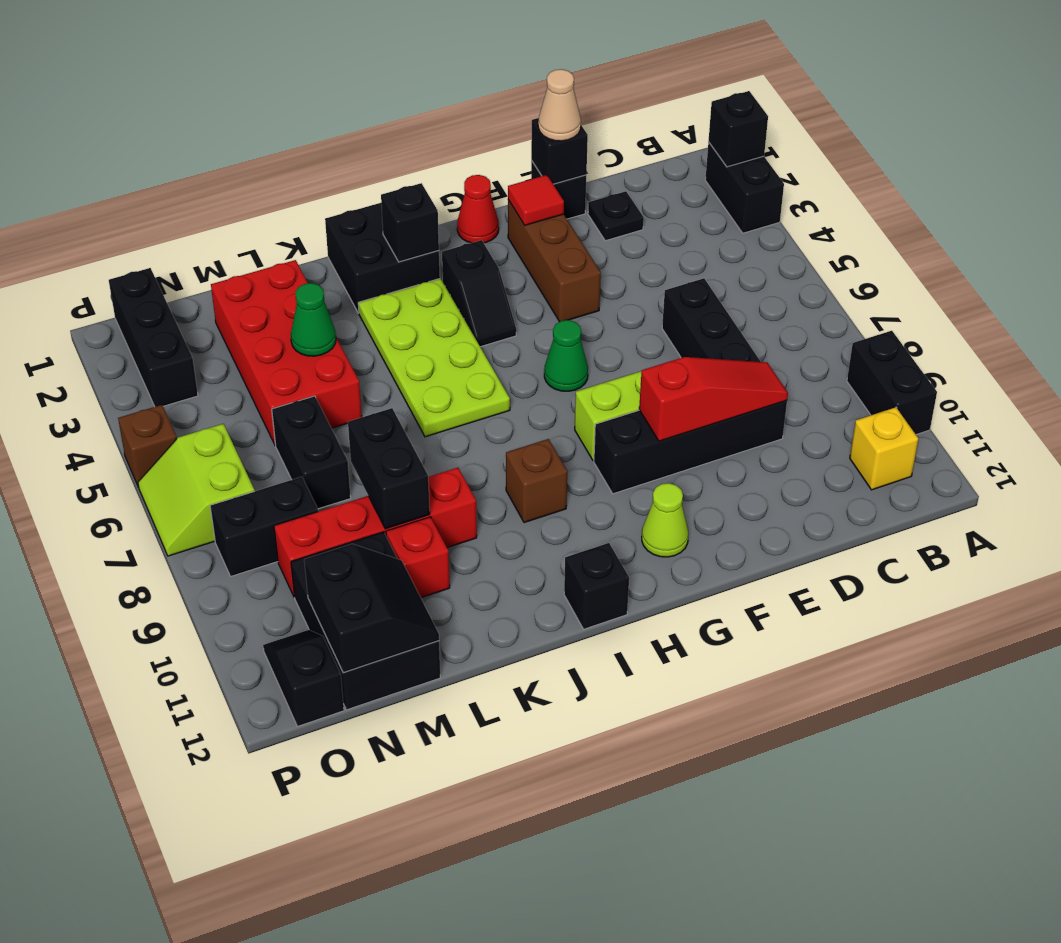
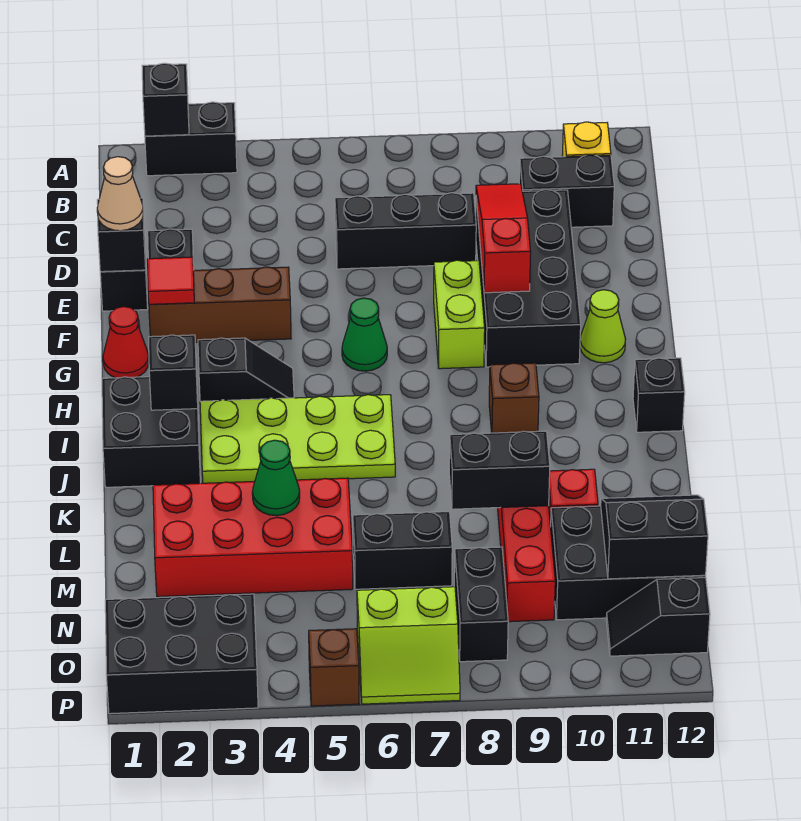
black brick A9:A10 level 1 -> black brick C10:C11 level 1
black brick D9:G9 level 1 -> black brick D9:G10 level 1
black brick O1:O3 level 1 -> black brick O1:P3 level 1

